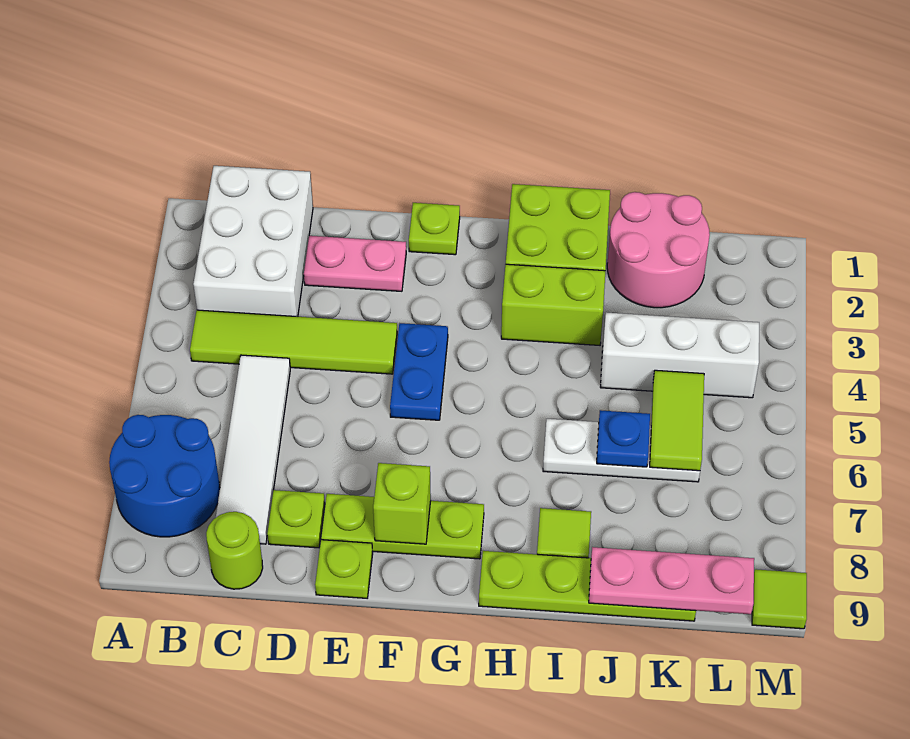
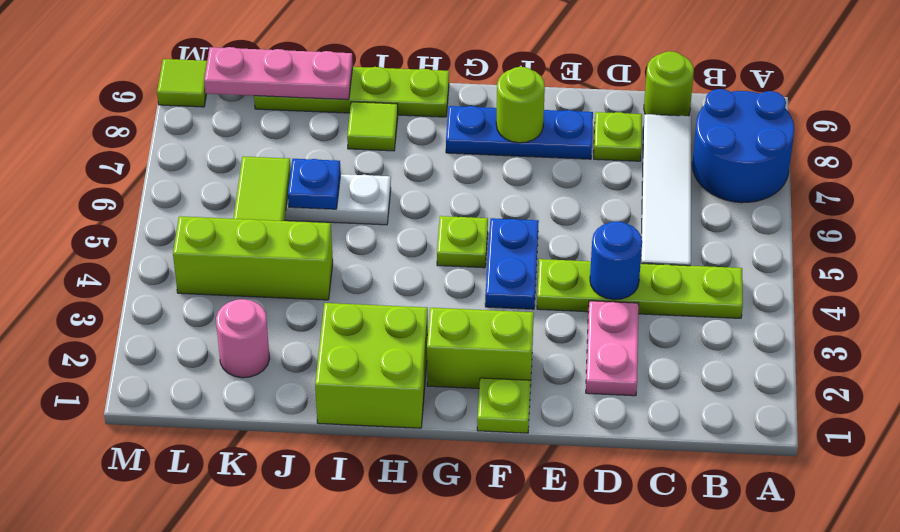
white brick B1:C3 level 1 -> none
lime tile B4:E4 level 1 -> lime plate B4:E4 level 1
pink plate D2:E2 level 1 -> pink plate D2:D3 level 1
none -> blue round brick D4 level 2
lime plate E8:G8 level 1 -> blue plate E8:G8 level 1
lime plate E9 level 1 -> lime plate G5 level 1
lime brick F8 level 2 -> lime round brick F8 level 2
lime brick H3:I3 level 1 -> lime brick F2:G2 level 1
pink round brick J1:K2 level 1 -> pink round brick K2 level 1
white brick J4:L4 level 1 -> lime brick J4:L4 level 1

